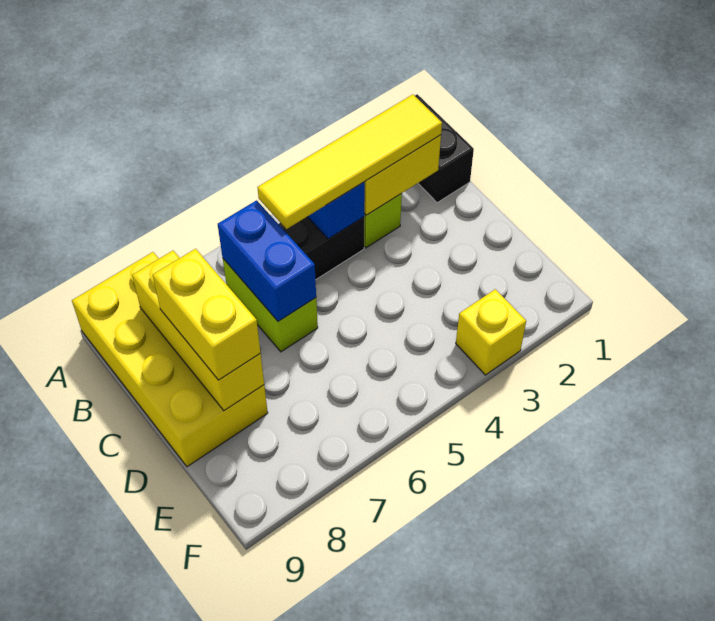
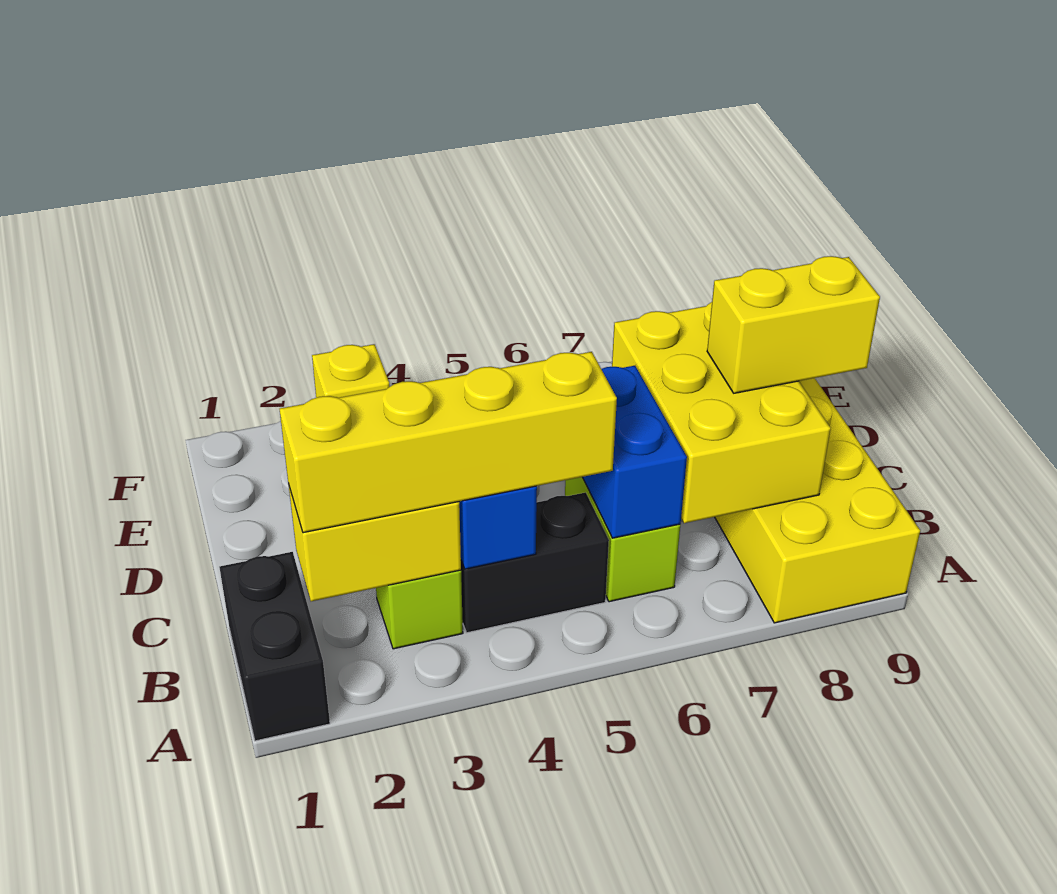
yellow tile B2:B5 level 3 -> yellow brick B2:B5 level 3
yellow brick B8:D8 level 2 -> yellow brick B7:D8 level 2
yellow brick C8:D8 level 3 -> yellow brick C8:C9 level 3

